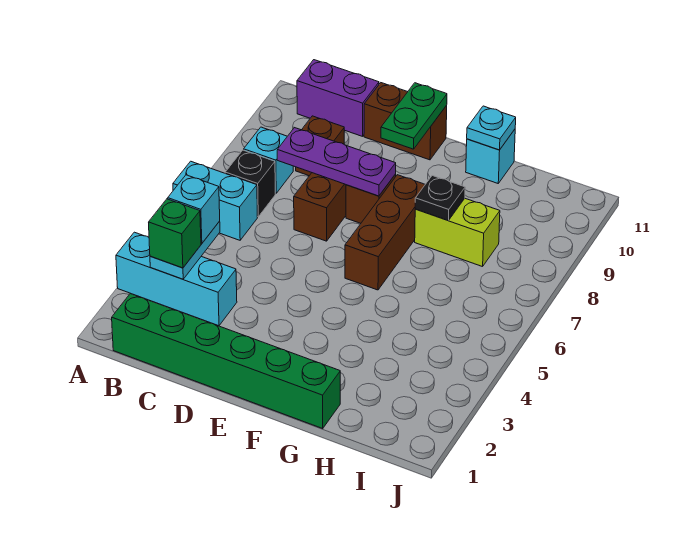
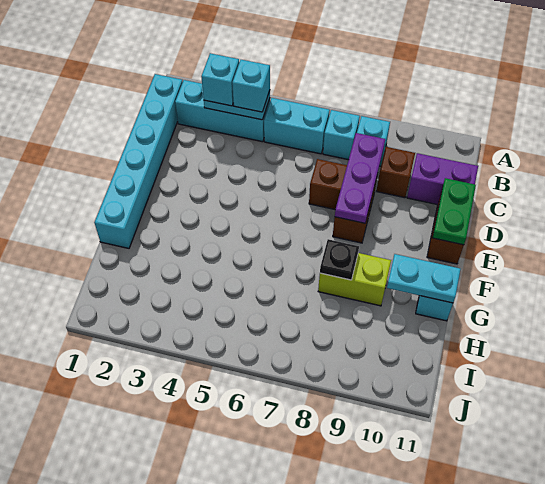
cyan brick A3:C3 level 1 -> cyan brick B2:B4 level 1
cyan brick A6:B6 level 1 -> cyan brick B5:B6 level 1
green brick B1:G1 level 1 -> cyan brick B1:G1 level 1
green brick B3 level 3 -> cyan brick B3 level 3
black brick B7 level 1 -> cyan brick B7 level 1
purple brick B11:C11 level 1 -> purple brick C10:C11 level 1
green plate E10:E11 level 2 -> green plate D11:E11 level 2
brown brick F6:F8 level 1 -> none
lime brick G8:H8 level 1 -> lime brick G8:G9 level 1
cyan plate G11 level 2 -> cyan plate G10:G11 level 2

